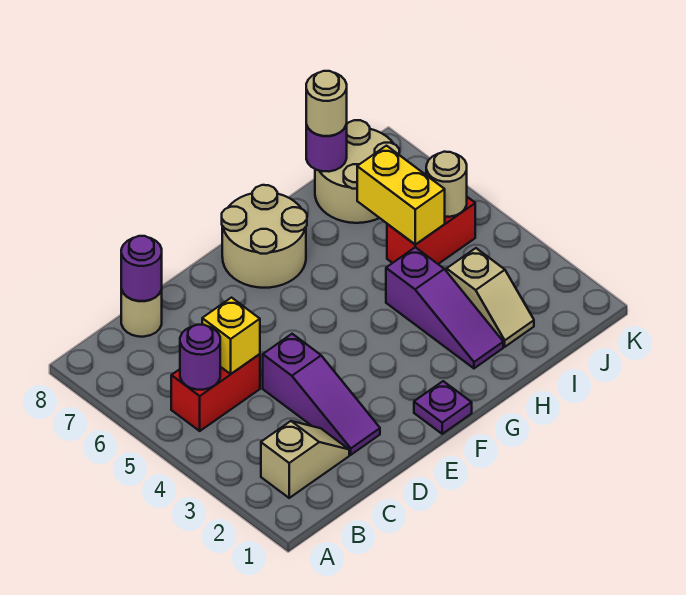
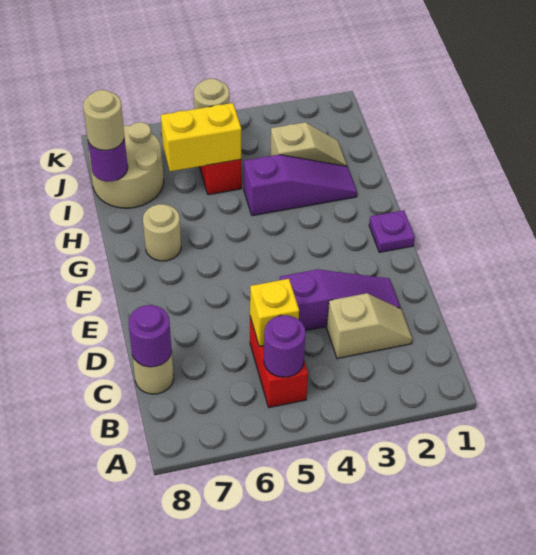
tan slope B2:C2 level 1 top B -> tan slope C2:C3 level 1 top 3
tan round brick F7:G8 level 1 -> tan round brick G7 level 1

